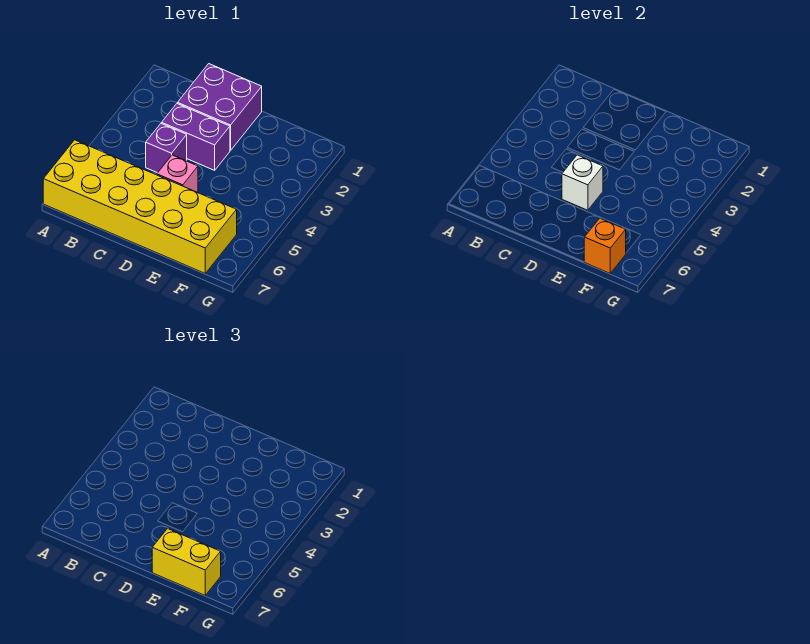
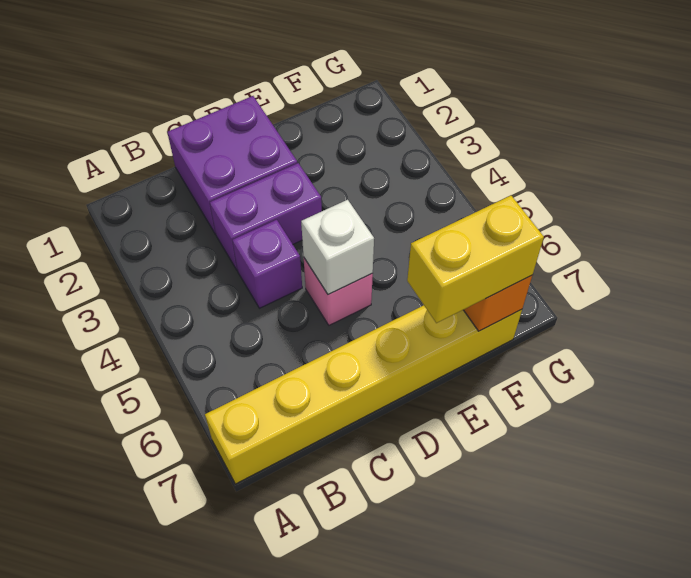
yellow brick A6:F7 level 1 -> yellow brick A7:F7 level 1

